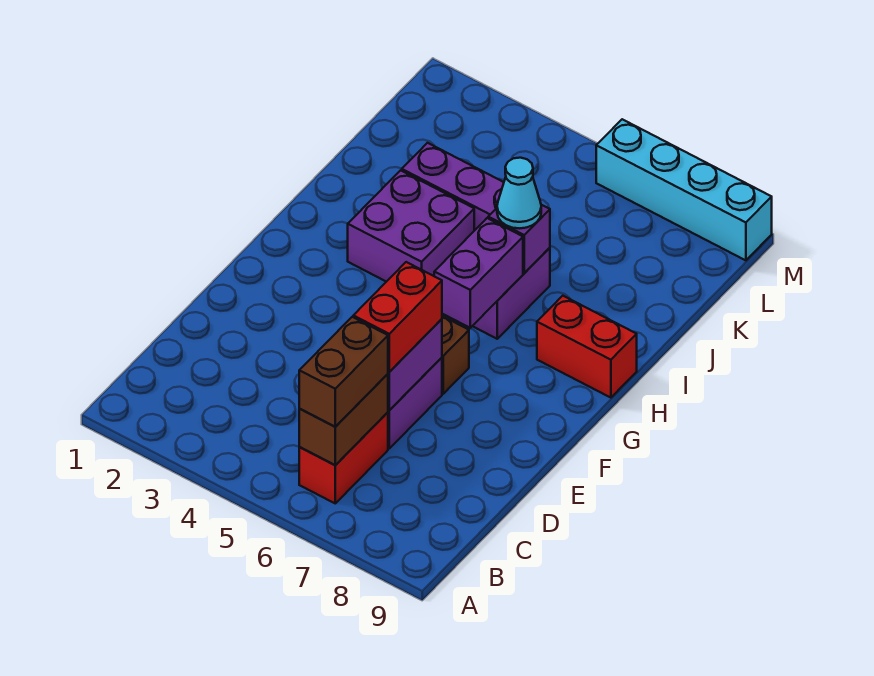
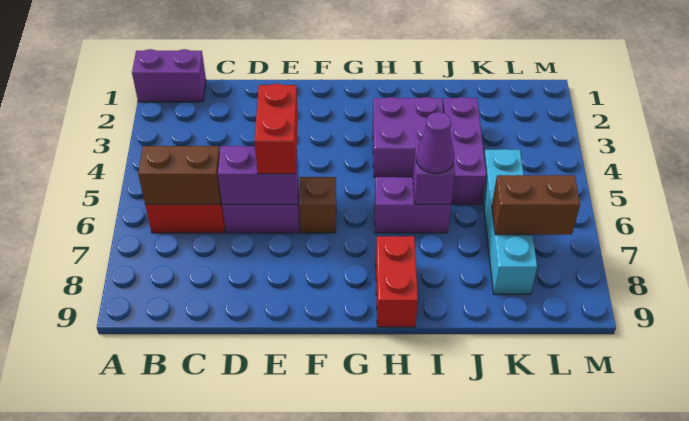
brown brick B6:C6 level 3 -> brown brick K7:L7 level 2
red brick D6:E6 level 3 -> red brick E5:E6 level 3
purple brick G6:H6 level 2 -> purple brick A1:B1 level 1
cyan cone I6 level 3 -> purple cone I6 level 3
cyan brick M6:M9 level 1 -> cyan brick K5:K8 level 1

